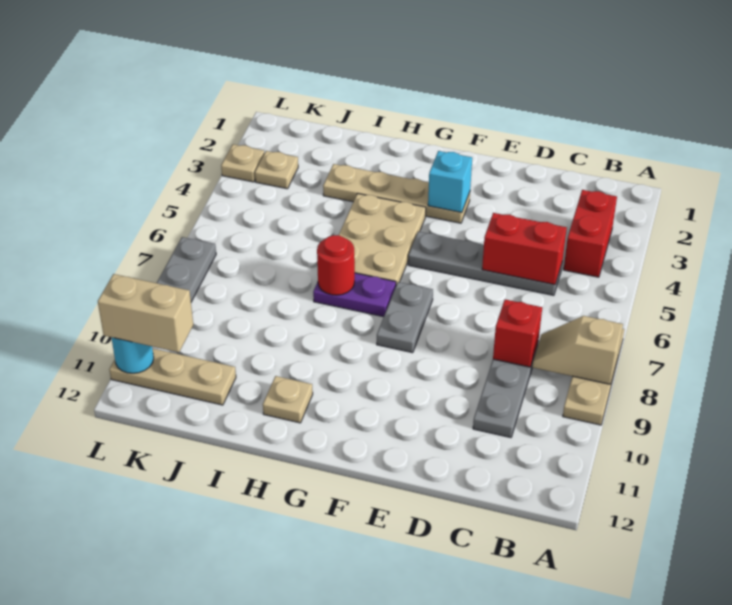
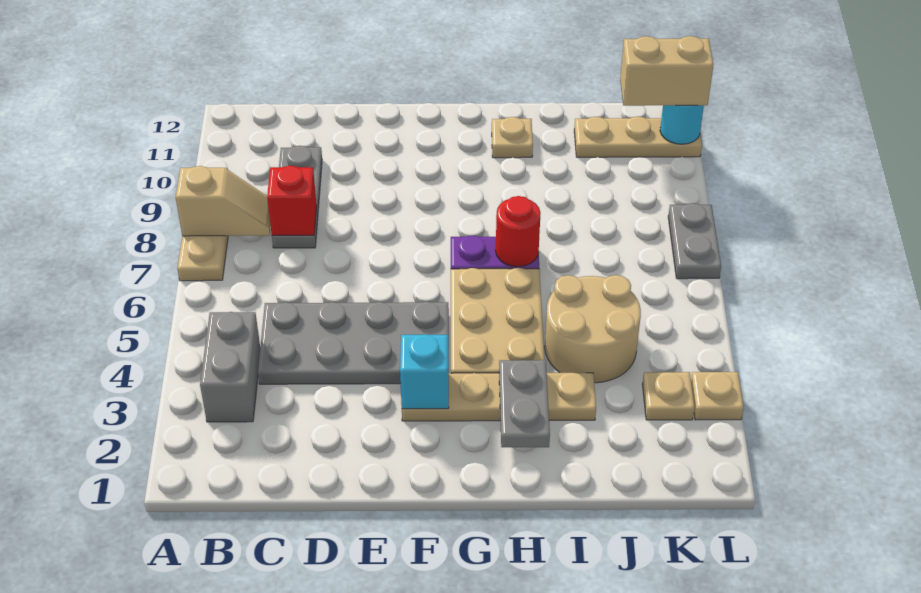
red brick B3:B4 level 1 -> grey brick B3:B4 level 1
grey plate C5:F5 level 1 -> grey plate C4:F5 level 1
red brick C5:D5 level 2 -> none
grey plate F7:F8 level 1 -> grey plate H2:H3 level 2
none -> tan round brick I4:J5 level 1

